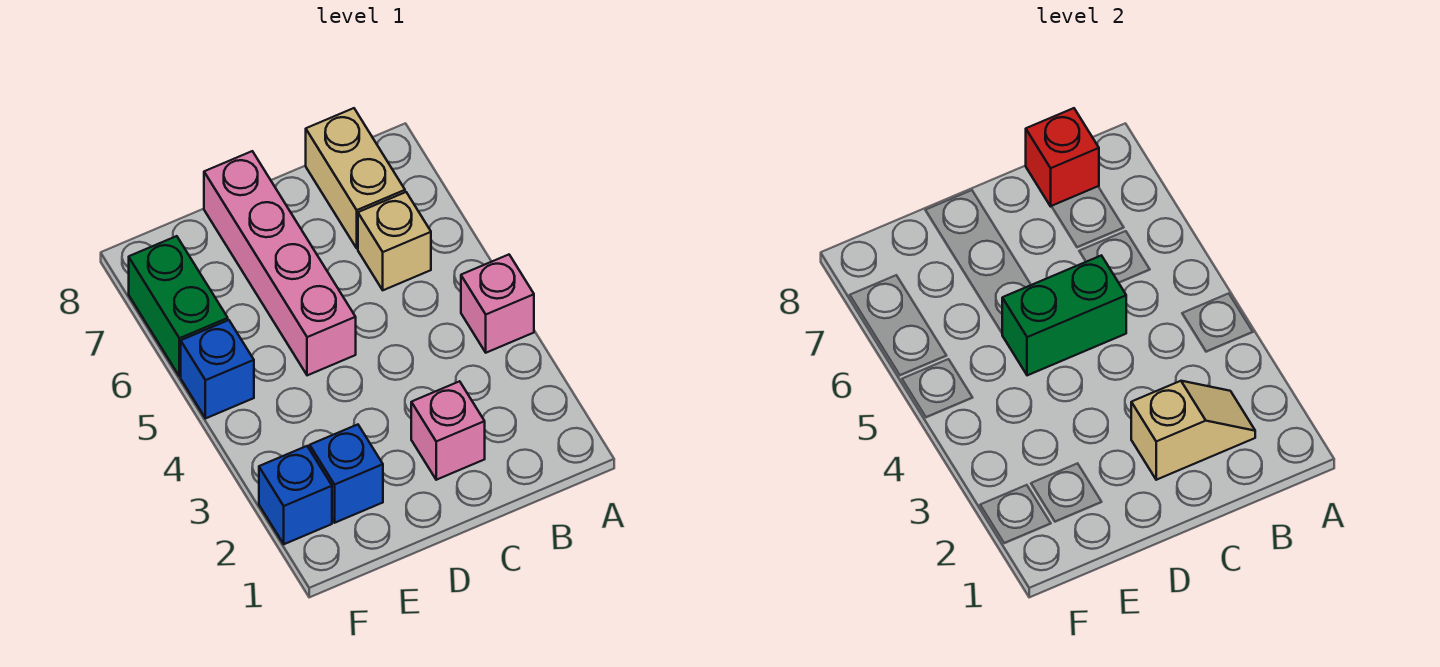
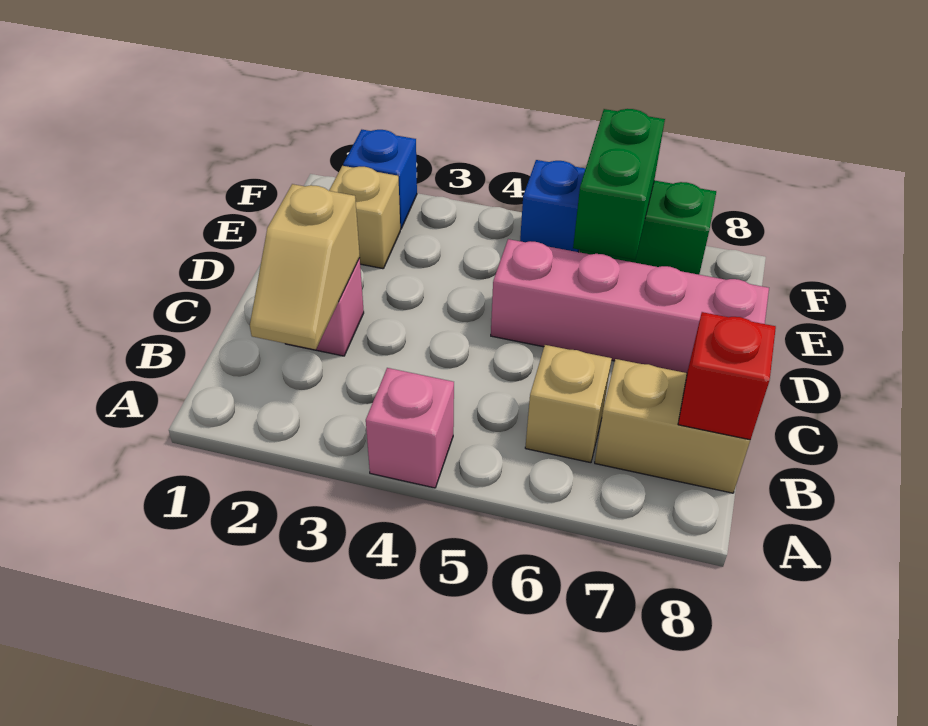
green brick C5:D5 level 2 -> green brick E6:F6 level 2
blue brick E2 level 1 -> tan brick E2 level 1

